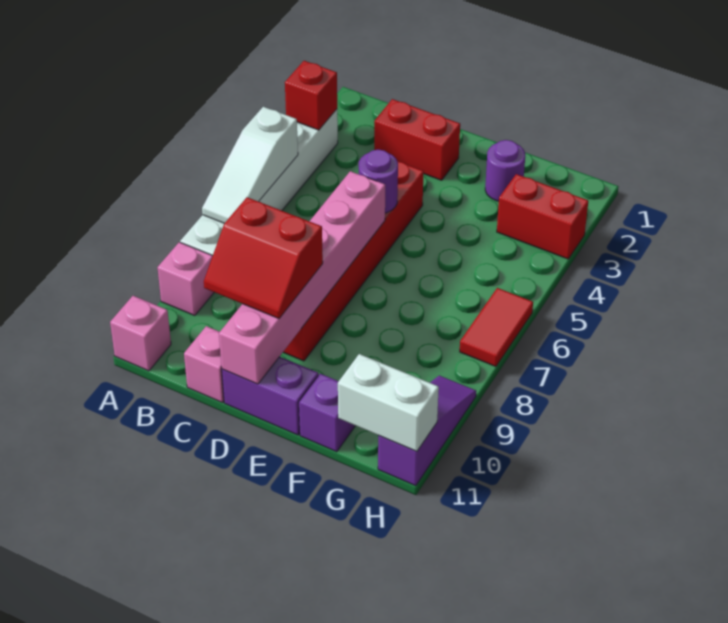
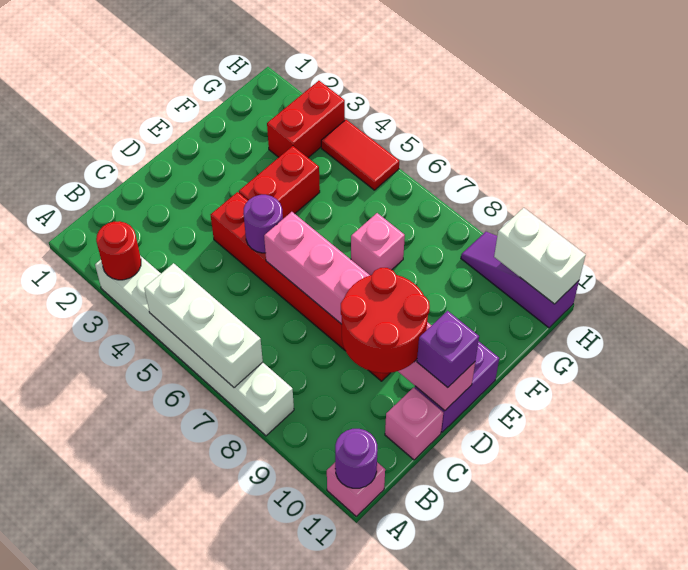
red brick A3 level 2 -> red round brick A3 level 2
white slope A5:A7 level 2 top 5 -> white brick A5:A7 level 2
pink brick A9 level 1 -> pink brick F7 level 1
red brick C2:D2 level 1 -> red brick E4:F4 level 1
red slope C9:D10 level 3 top 9 -> red round brick C9:D10 level 3
purple round brick F2 level 1 -> purple round brick A11 level 2
purple brick F11 level 1 -> purple brick D11 level 3
white brick G11:H11 level 2 -> white brick H10:H11 level 2
red tile H6:H7 level 1 -> red tile H4:H5 level 1

